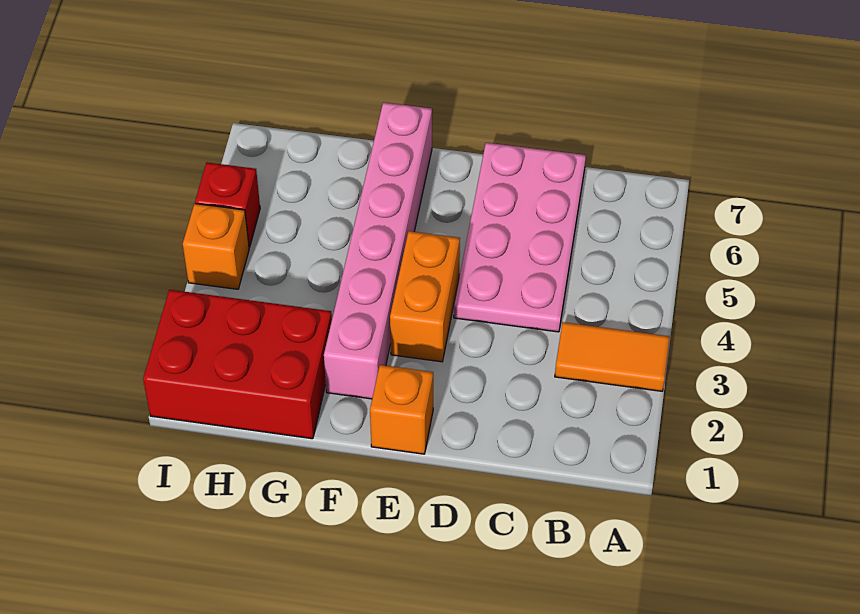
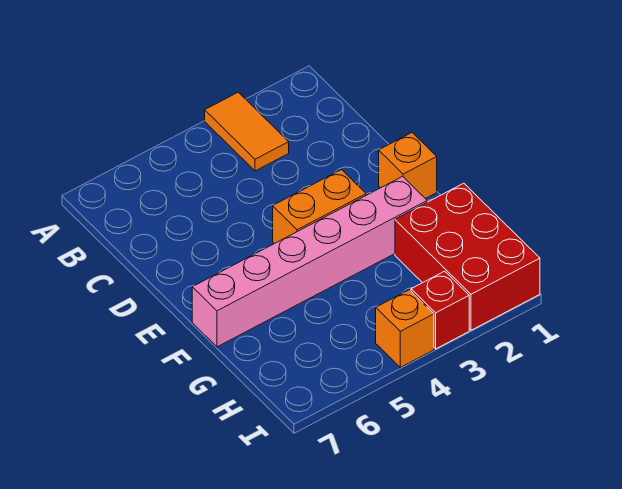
pink plate C4:D7 level 1 -> none
red brick I5 level 1 -> red brick I3 level 1

